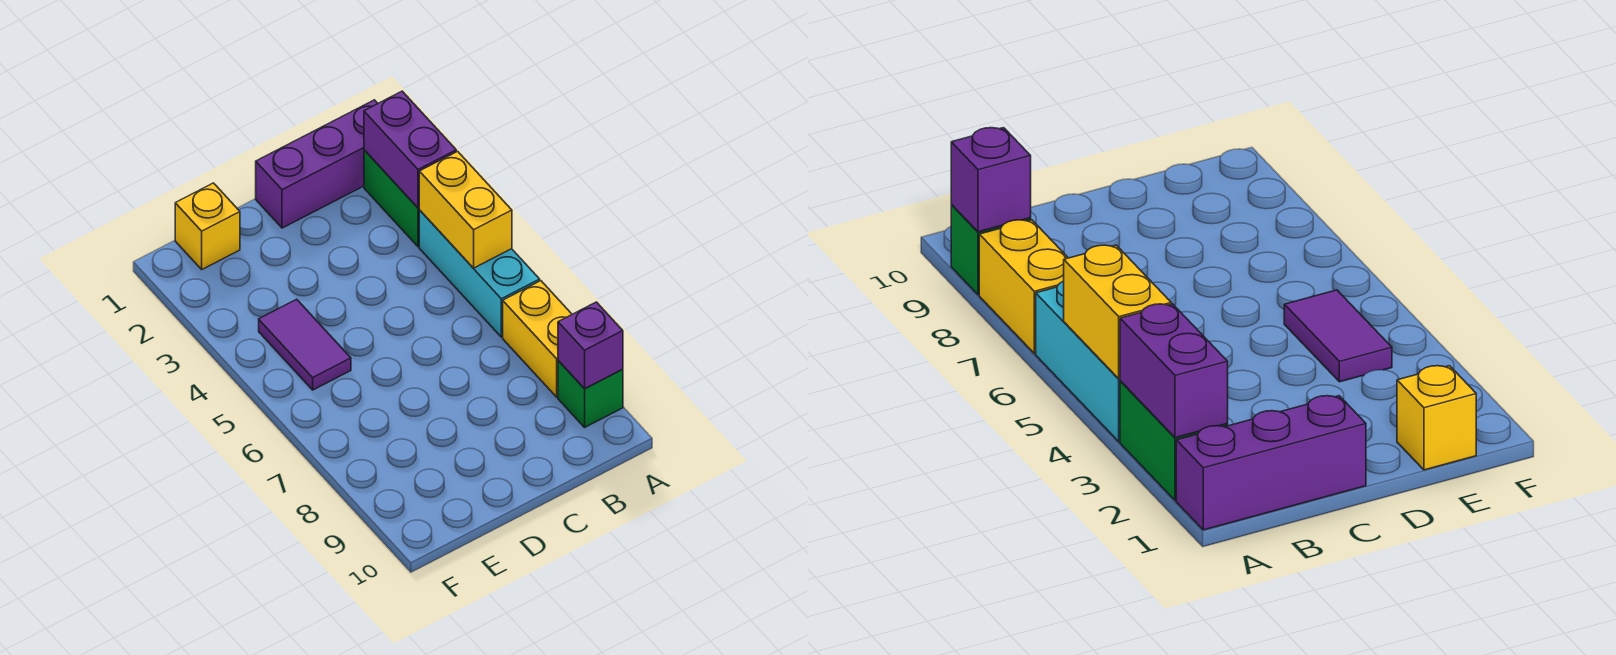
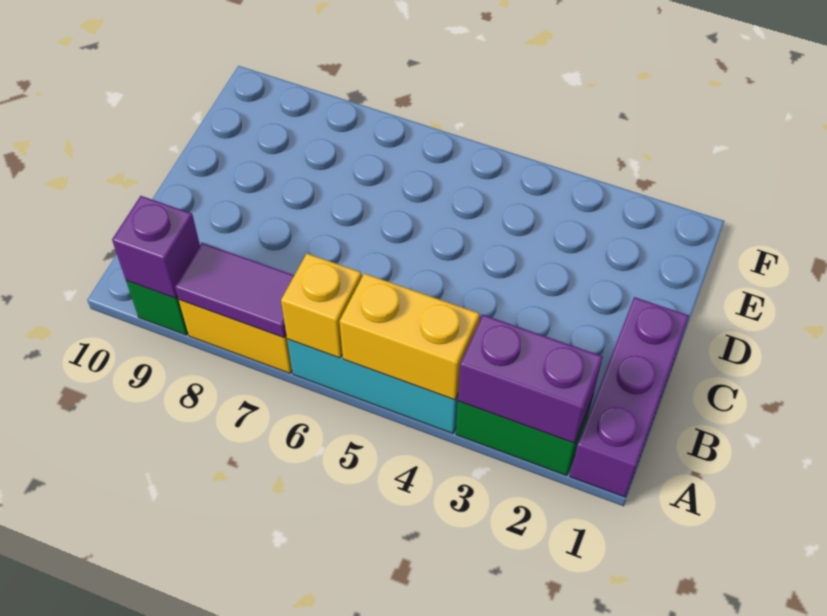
yellow brick E1 level 1 -> yellow brick A6 level 2
purple tile E4:E5 level 1 -> purple tile A7:A8 level 2

